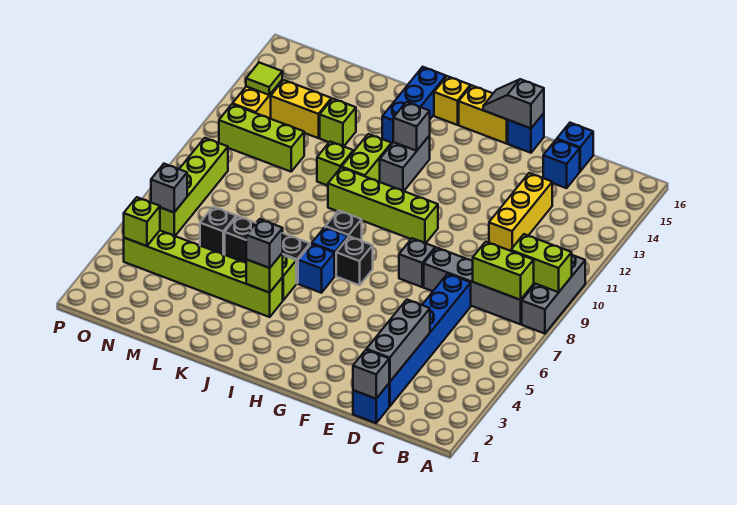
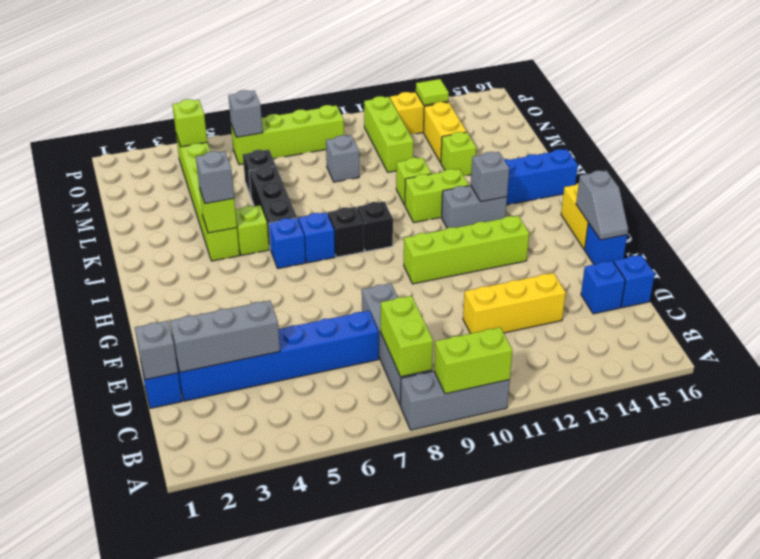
lime brick A9:B9 level 2 -> lime brick A9:A10 level 2
grey brick F8 level 1 -> grey brick M9 level 1
grey slope F16:G16 level 2 top F -> grey slope F16:G16 level 2 top G
lime brick G10:J10 level 1 -> lime brick G10:G13 level 1
black brick H7 level 1 -> black brick I9 level 1
yellow brick I16 level 1 -> none

